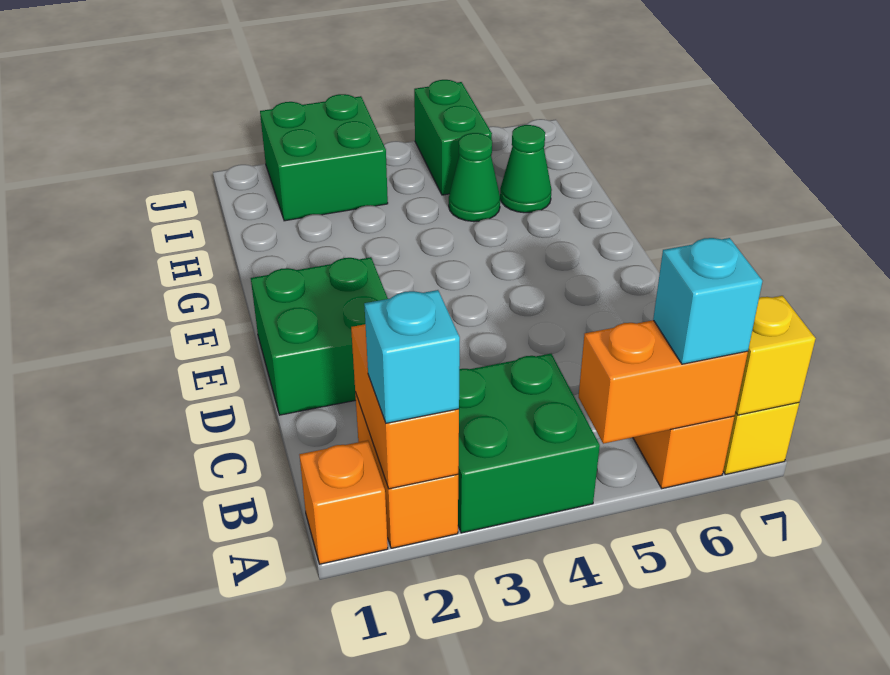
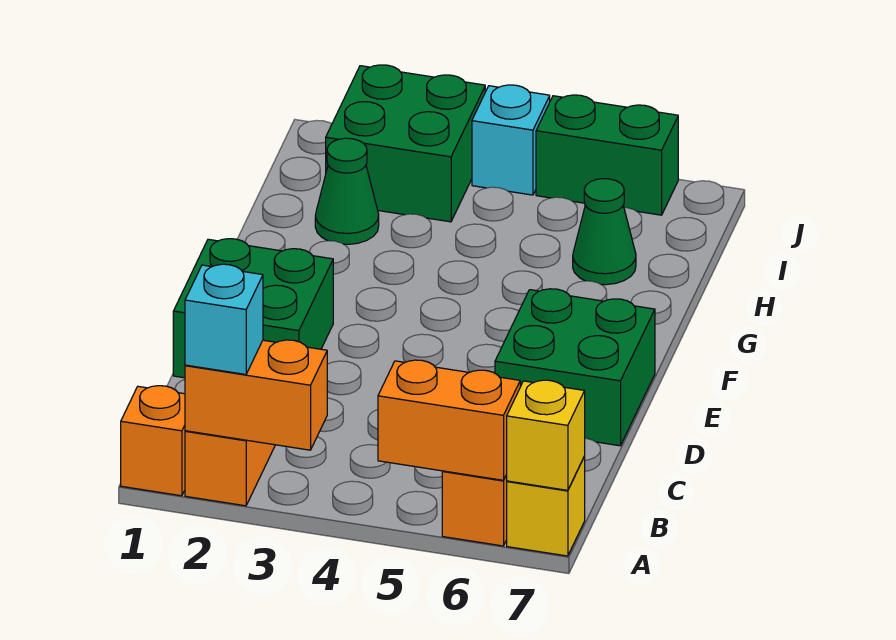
orange brick A2:B2 level 2 -> orange brick A2:A3 level 2
green brick A3:B4 level 1 -> green brick D6:E7 level 1
cyan brick A6 level 3 -> cyan brick J4 level 1
green cone H5 level 1 -> green cone H2 level 1
green brick I5:J5 level 1 -> green brick J5:J6 level 1

